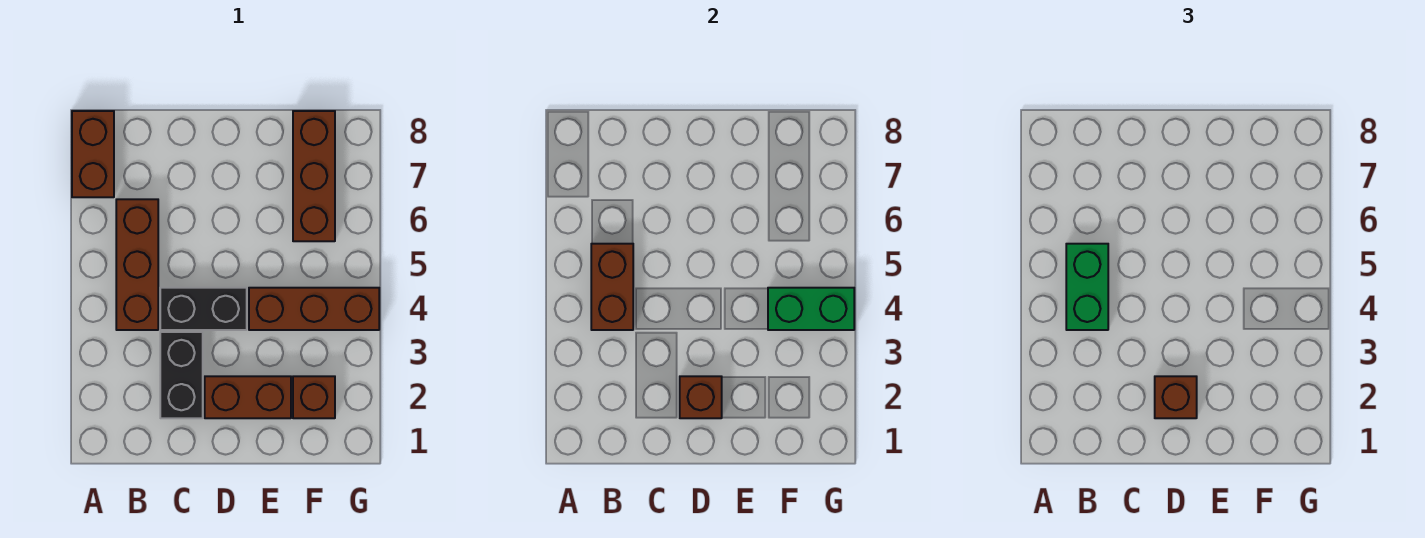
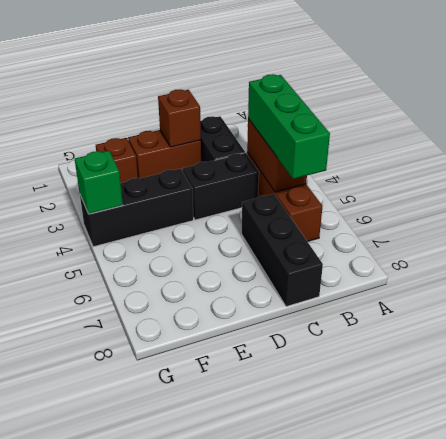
brown brick A7:A8 level 1 -> none
green brick B4:B5 level 3 -> green brick B4:B6 level 3
none -> black brick C6:C8 level 1
brown brick D2 level 3 -> none
brown brick E4:G4 level 1 -> black brick E4:G4 level 1
green brick F4:G4 level 2 -> green brick G4 level 2
brown brick F6:F8 level 1 -> none

